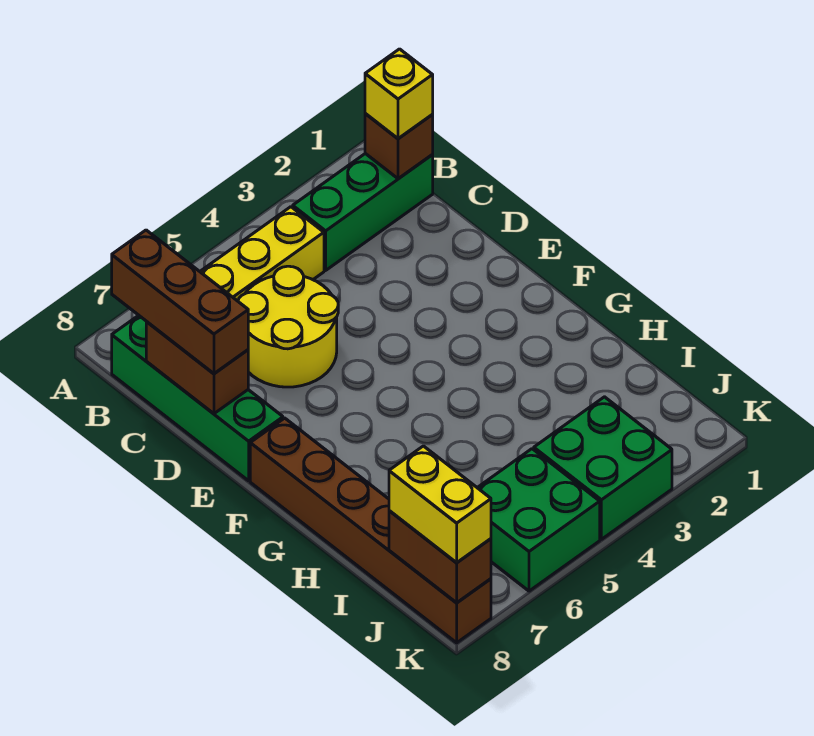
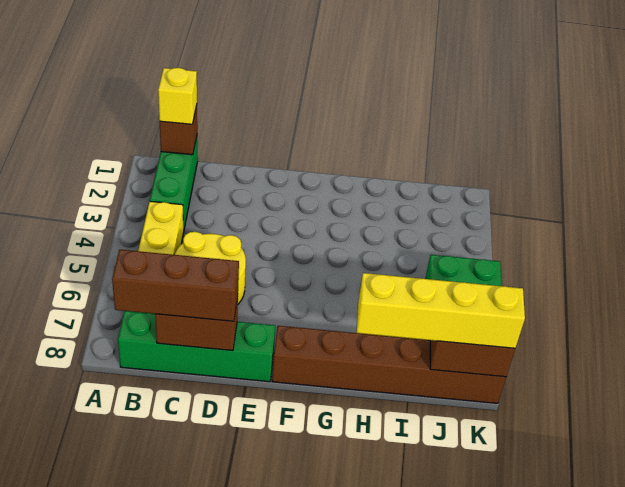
green brick J3:K4 level 1 -> none
yellow brick J8:K8 level 3 -> yellow brick H8:K8 level 3

